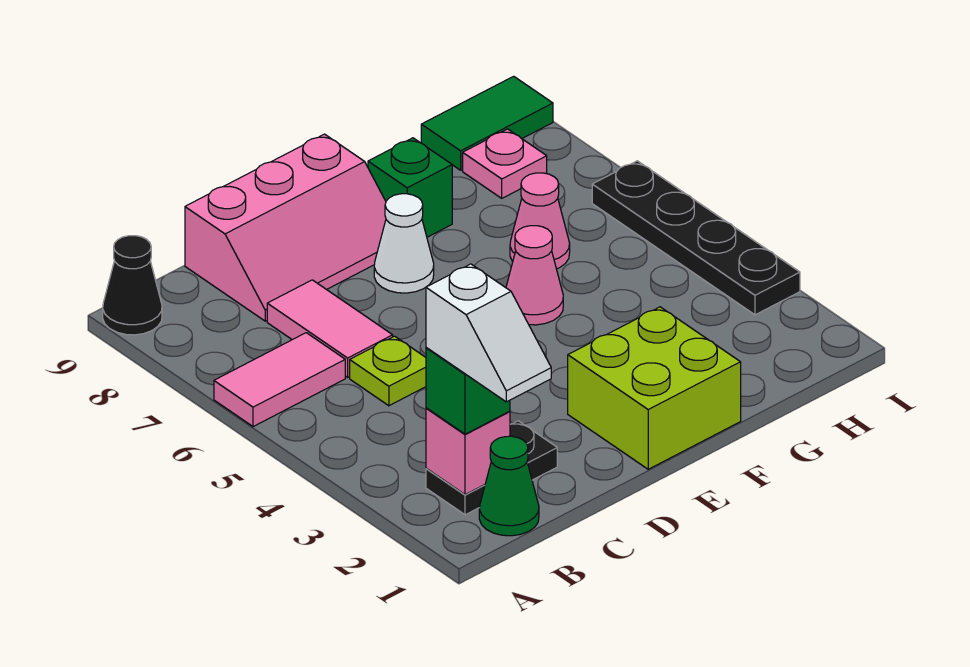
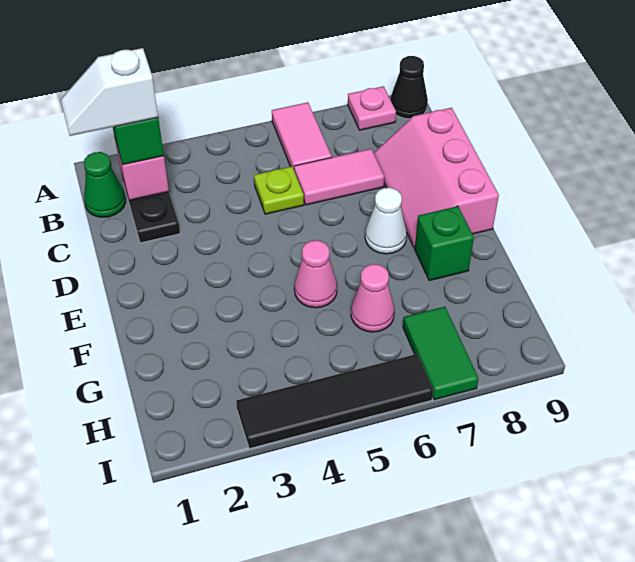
lime brick E1:F2 level 1 -> none
pink plate H8 level 1 -> pink plate A8 level 1
green tile H9:I9 level 1 -> green tile H7:I7 level 1
black plate I3:I6 level 1 -> black tile I3:I6 level 1

